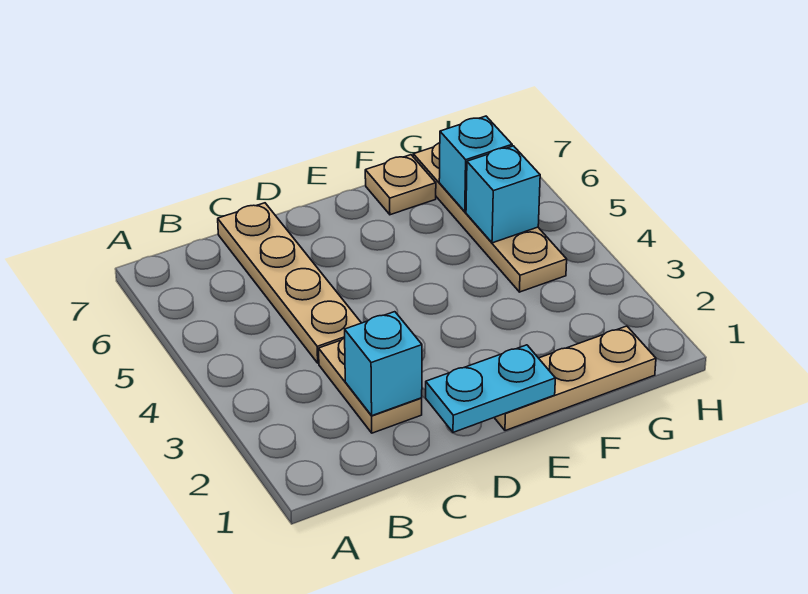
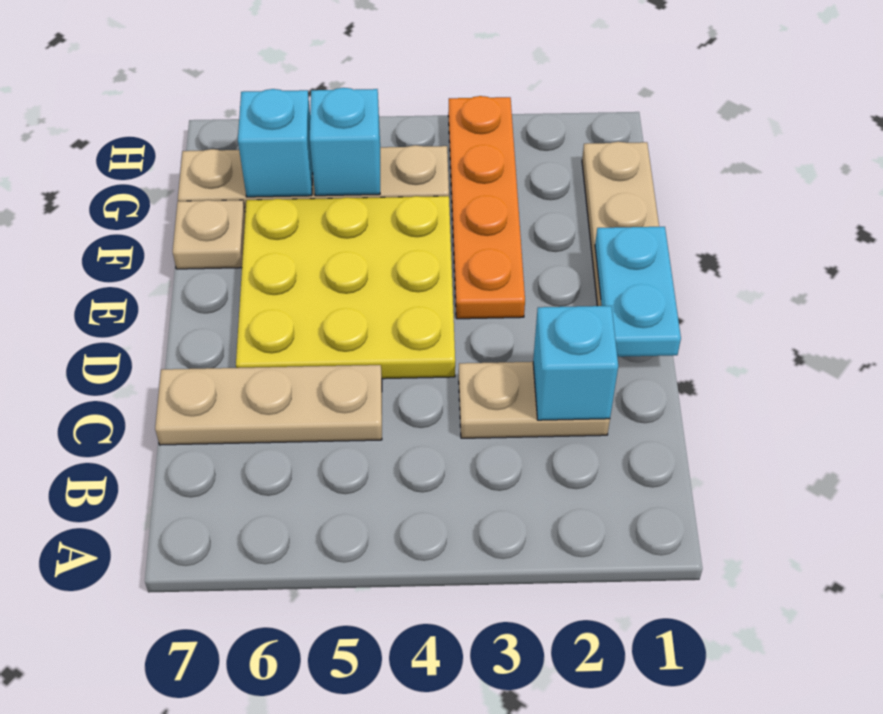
tan plate C4:C7 level 1 -> tan plate C5:C7 level 1
none -> yellow plate D4:F6 level 1
none -> orange plate E3:H3 level 1

